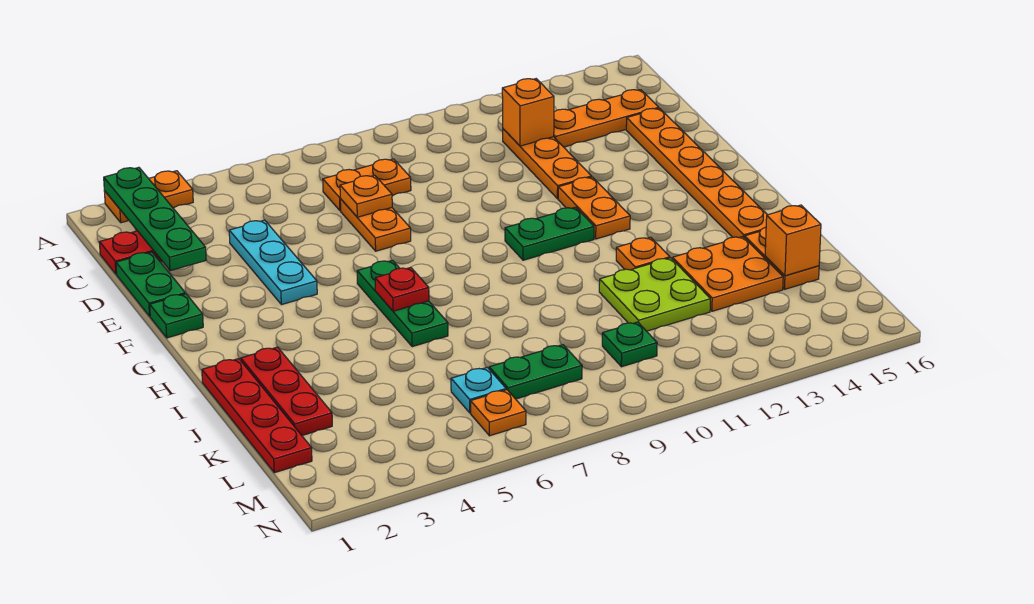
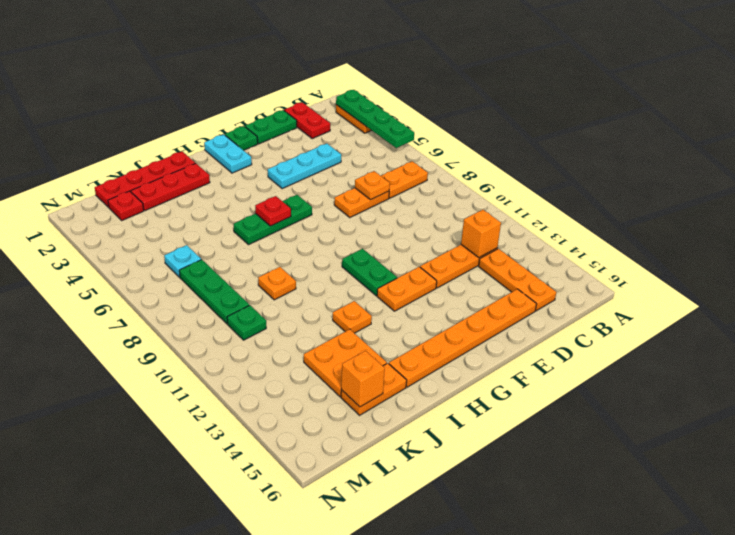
green plate A2:D2 level 2 -> green plate A2:A5 level 2
orange plate C7:C8 level 1 -> orange plate B7:C7 level 1
none -> cyan plate G1:G2 level 1
lime plate J11:K12 level 1 -> none
none -> red plate L2 level 1
green plate L7:L8 level 1 -> green plate L7:L9 level 1
orange plate M6 level 1 -> orange plate J9 level 1

